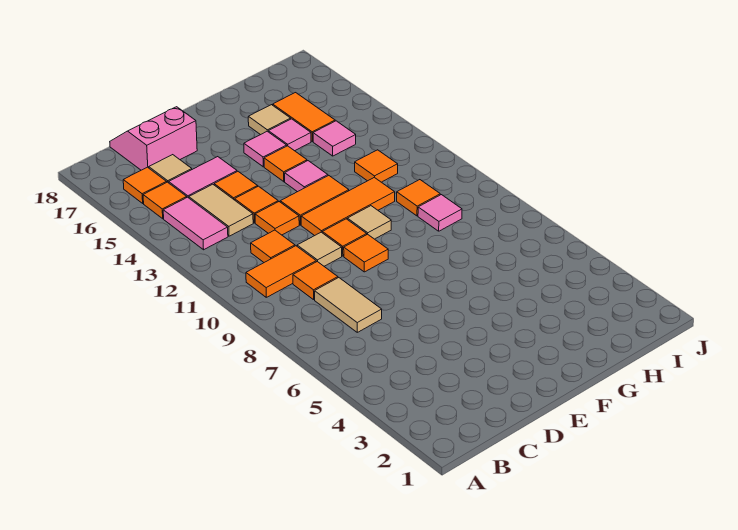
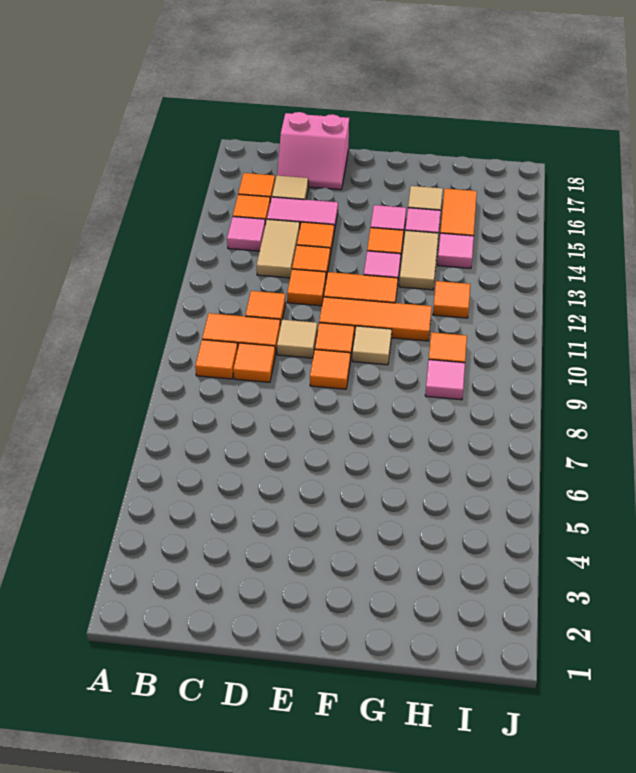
none -> orange tile B9 level 1
pink tile B13:B14 level 1 -> pink tile B14 level 1
tan tile C7:C8 level 1 -> tan tile G13:G14 level 1
pink slope C17:D18 level 1 top 17 -> pink slope C17:D18 level 1 top 18

